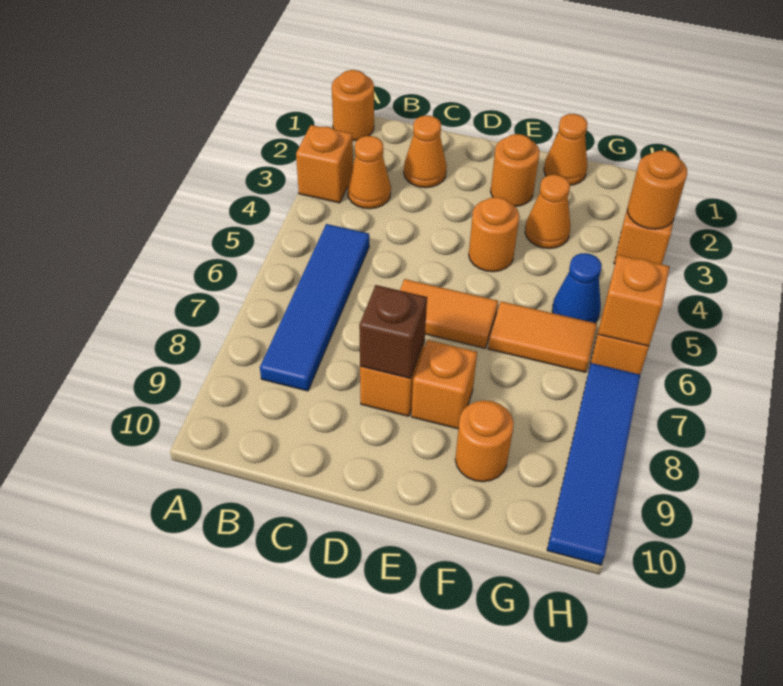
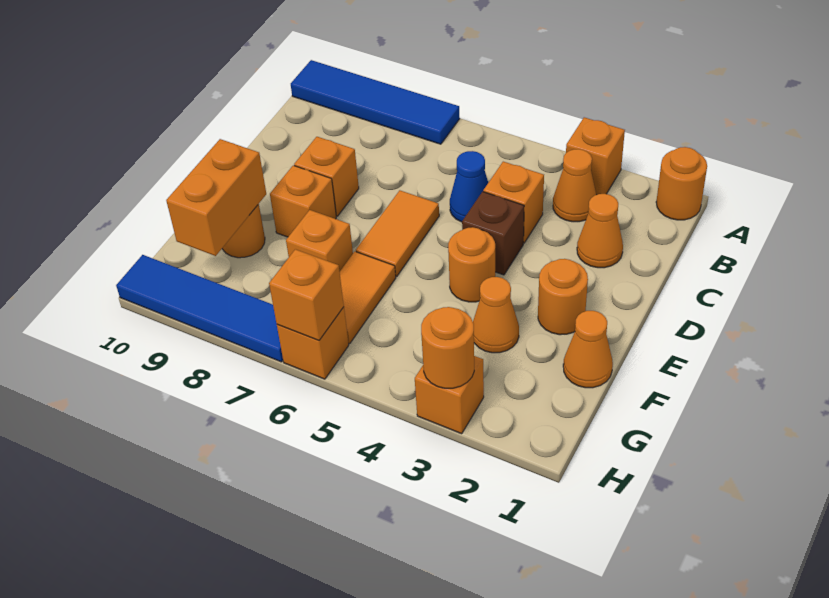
blue tile B5:B8 level 1 -> blue tile A7:A10 level 1
none -> orange brick C4 level 1
brown brick D8 level 2 -> brown brick D4 level 1
none -> orange brick F7 level 1
none -> orange brick F9:G9 level 2
blue cone G5 level 1 -> blue cone C5 level 1

